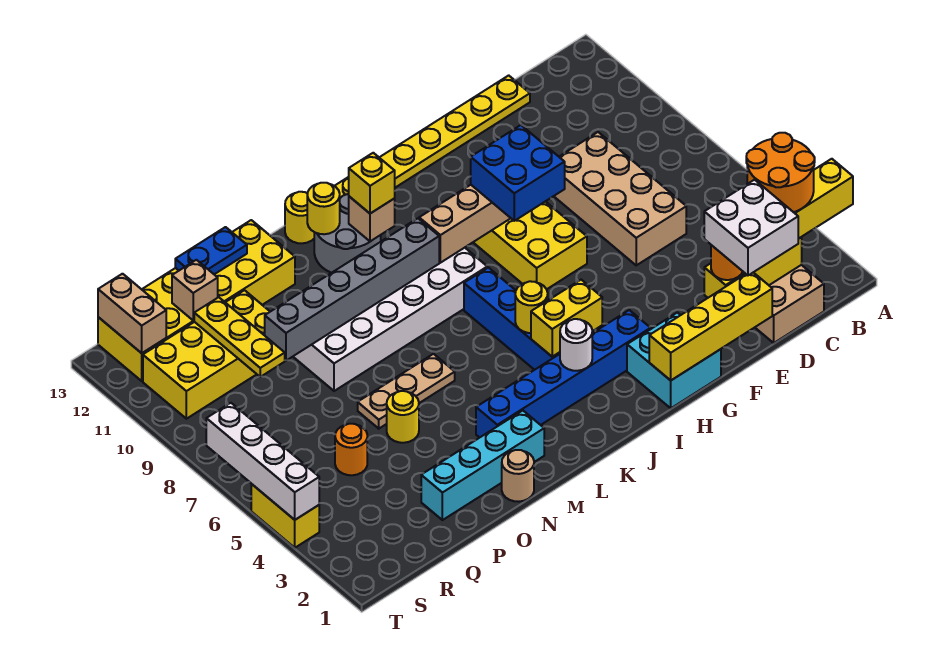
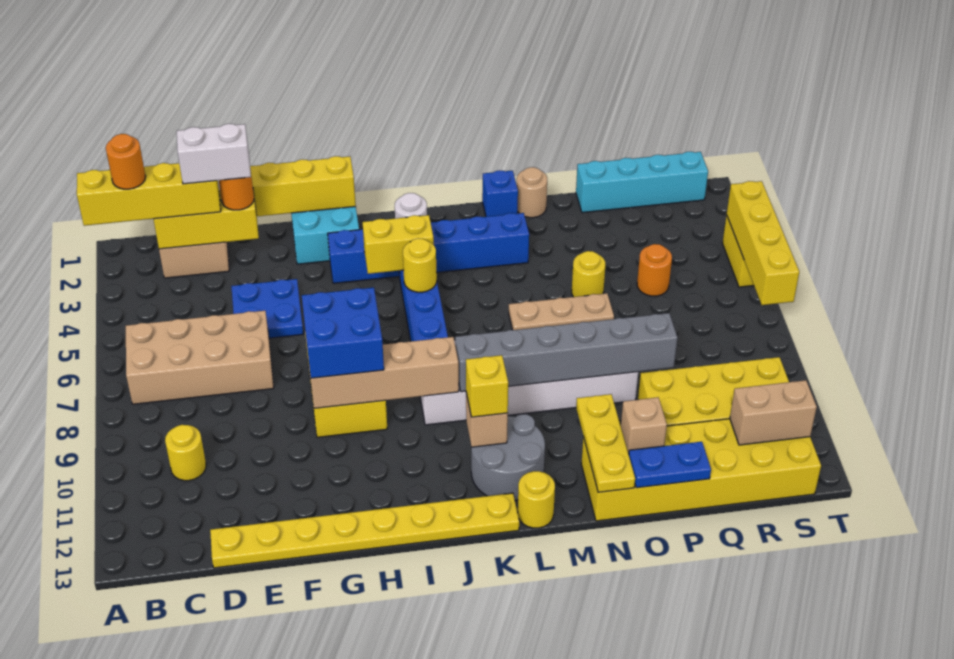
orange round brick B2:C3 level 4 -> orange round brick B2 level 4
white brick D1:E2 level 4 -> white brick D2:E2 level 4
tan brick D6:E9 level 1 -> tan brick B6:E7 level 1
none -> blue plate E4:F5 level 1
yellow round brick L12 level 2 -> yellow round brick C10 level 1
none -> blue brick M1 level 1
cyan brick M2:P2 level 1 -> cyan brick P1:S1 level 1
yellow plate Q9:Q11 level 2 -> yellow plate N11:N13 level 2
tan brick Q12 level 2 -> tan brick O12 level 2
tan brick S12:S13 level 2 -> tan brick R12:S12 level 2
white brick T4:T7 level 2 -> yellow brick T4:T7 level 2

